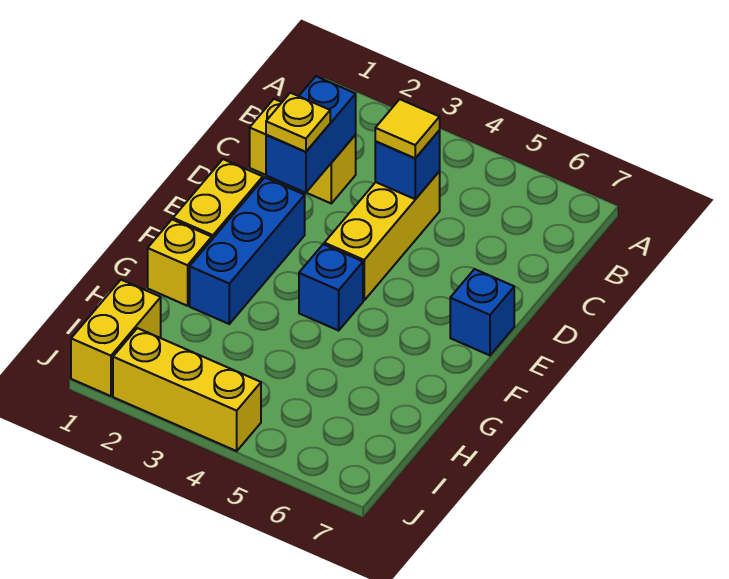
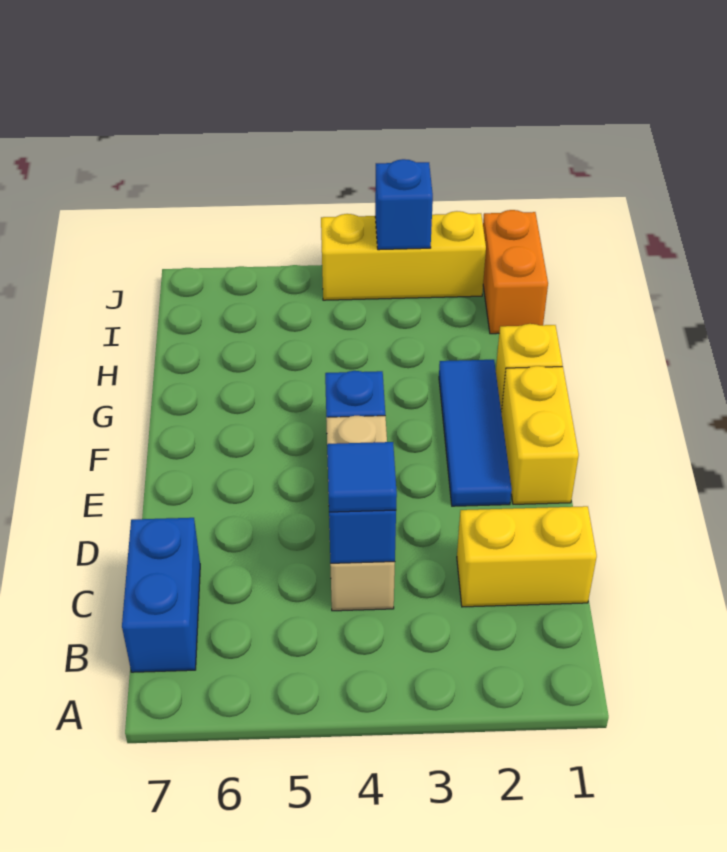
blue brick C2:D2 level 2 -> blue brick B7:C7 level 1
yellow brick C4:E4 level 1 -> tan brick C4:E4 level 1
yellow tile C4 level 3 -> blue tile C4 level 3
yellow plate D2 level 3 -> none
blue brick E2:G2 level 1 -> blue tile E2:G2 level 1
blue brick E7 level 1 -> blue brick J3 level 2
yellow brick I1:J1 level 1 -> orange brick I1:J1 level 1

